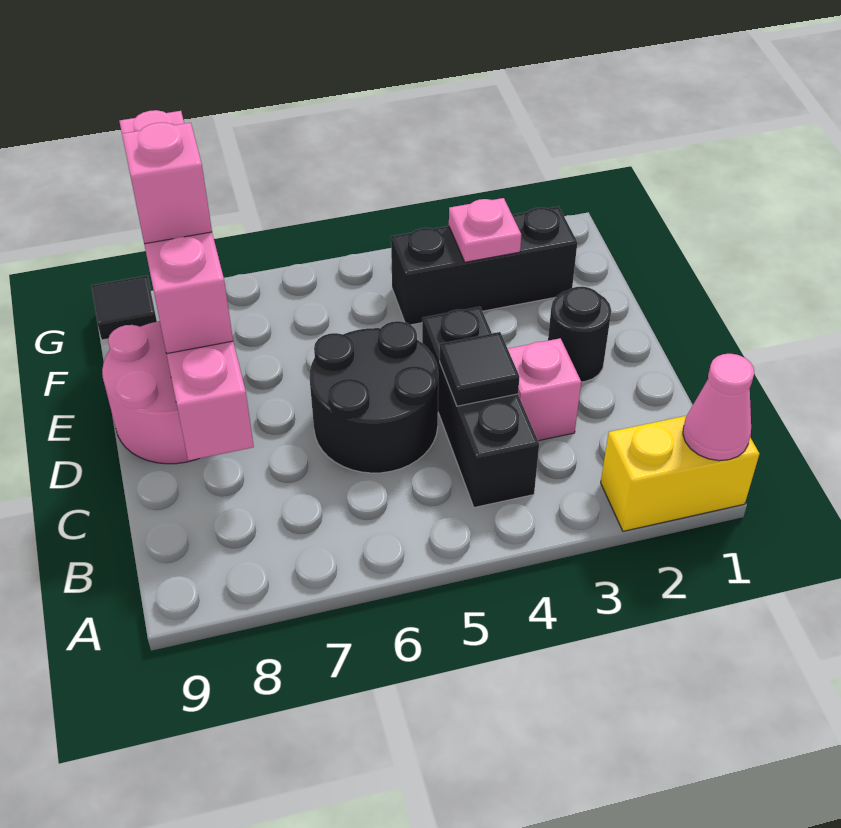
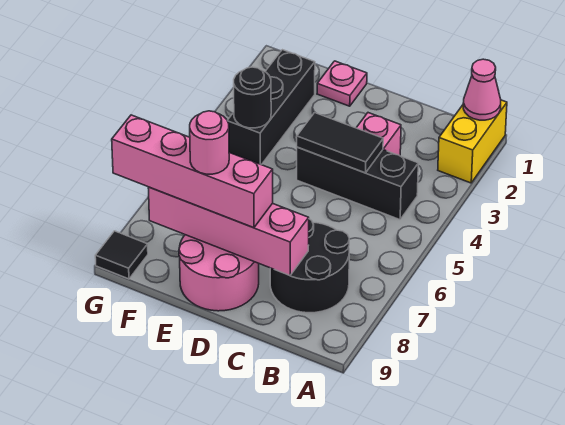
black tile C4 level 2 -> black tile C4:D4 level 2
black round brick C5:D6 level 1 -> black round brick B7:C8 level 1
black round brick D2 level 1 -> black round brick F4 level 2
pink brick E8 level 4 -> pink round brick E8 level 4
pink plate F3 level 2 -> pink plate E1 level 1

